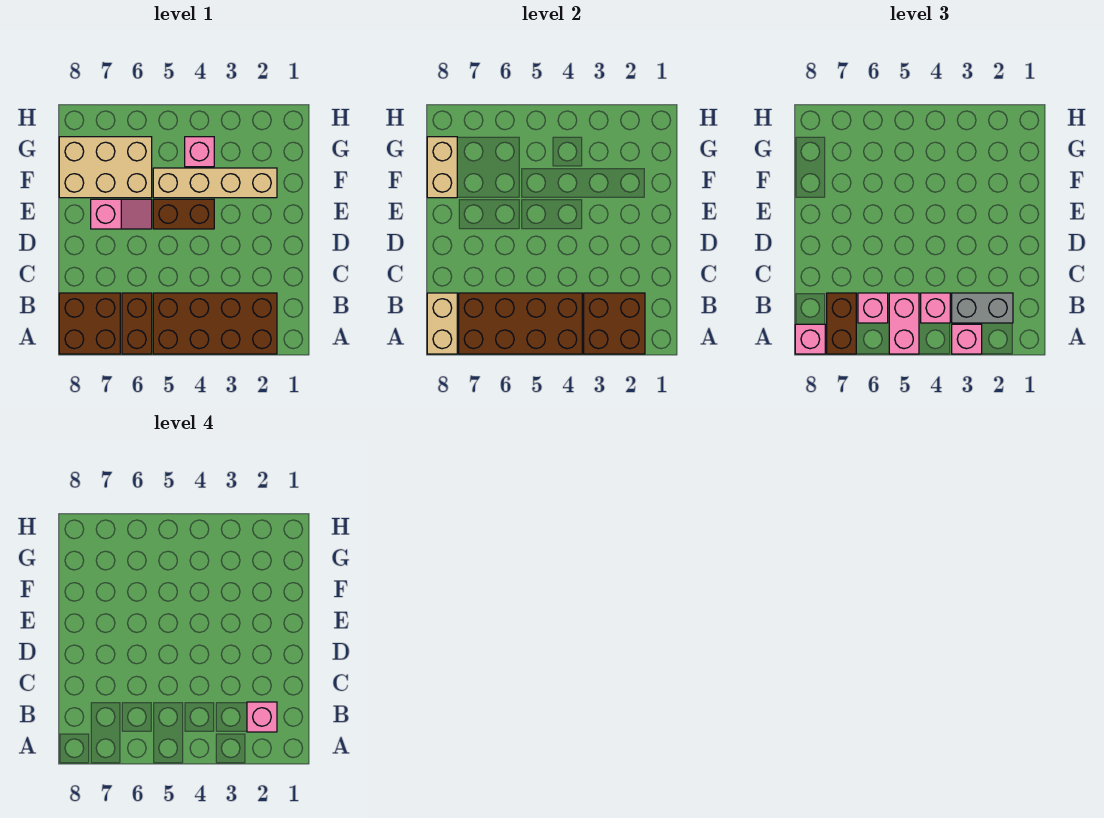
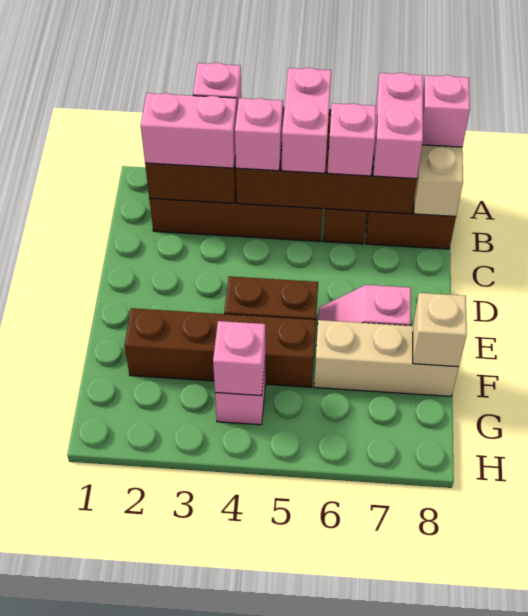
brown brick A7:B7 level 3 -> pink brick A7:B7 level 3
grey brick B2:B3 level 3 -> pink brick B2:B3 level 3
pink brick B2 level 4 -> pink brick G4 level 2
tan brick F2:F5 level 1 -> brown brick F2:F5 level 1
tan brick F6:G8 level 1 -> tan brick F6:F8 level 1
tan brick F8:G8 level 2 -> tan brick F8 level 2

